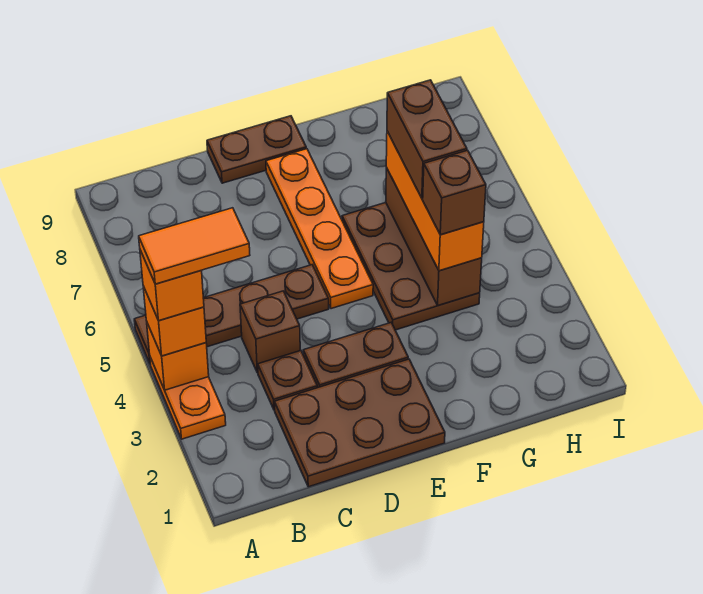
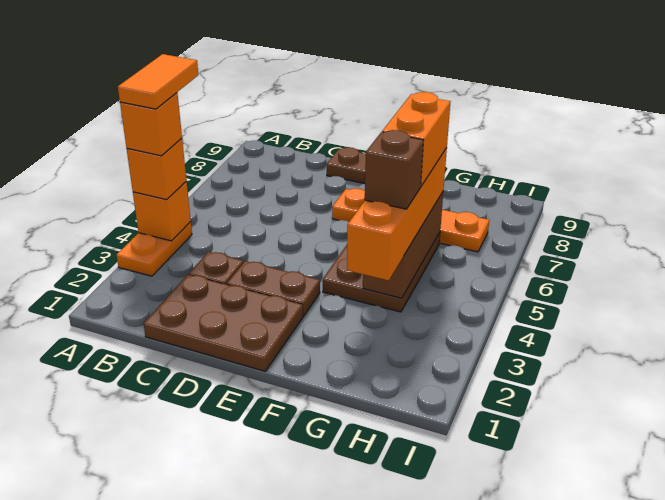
orange tile A4:B4 level 5 -> orange tile A4:A5 level 5
brown plate A5:D5 level 1 -> none
brown brick C4 level 1 -> none
orange plate E5:E8 level 1 -> orange plate E7:H7 level 1
orange brick G4:G6 level 3 -> orange brick G3:G6 level 3
brown brick G5:G6 level 4 -> orange brick G5:G6 level 4

